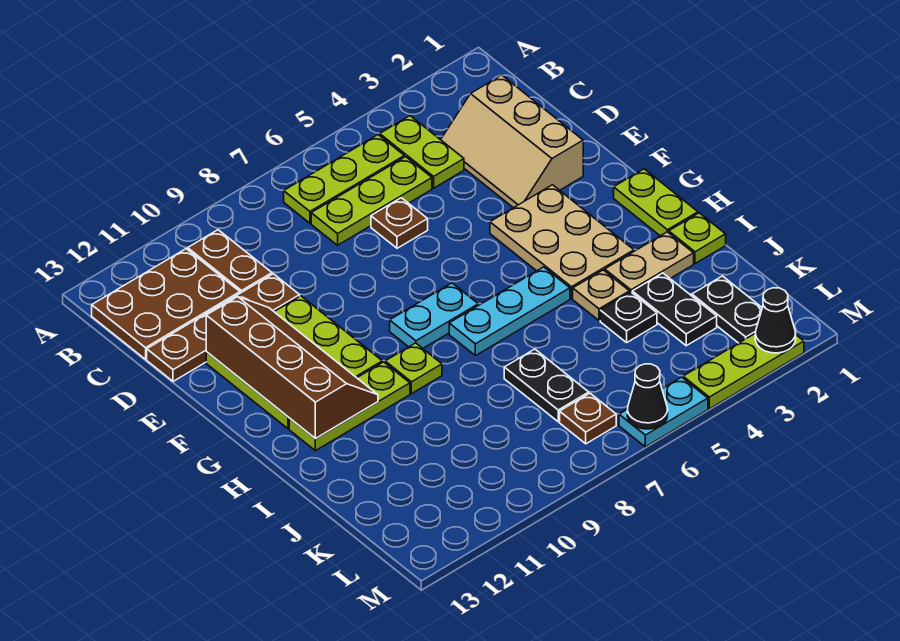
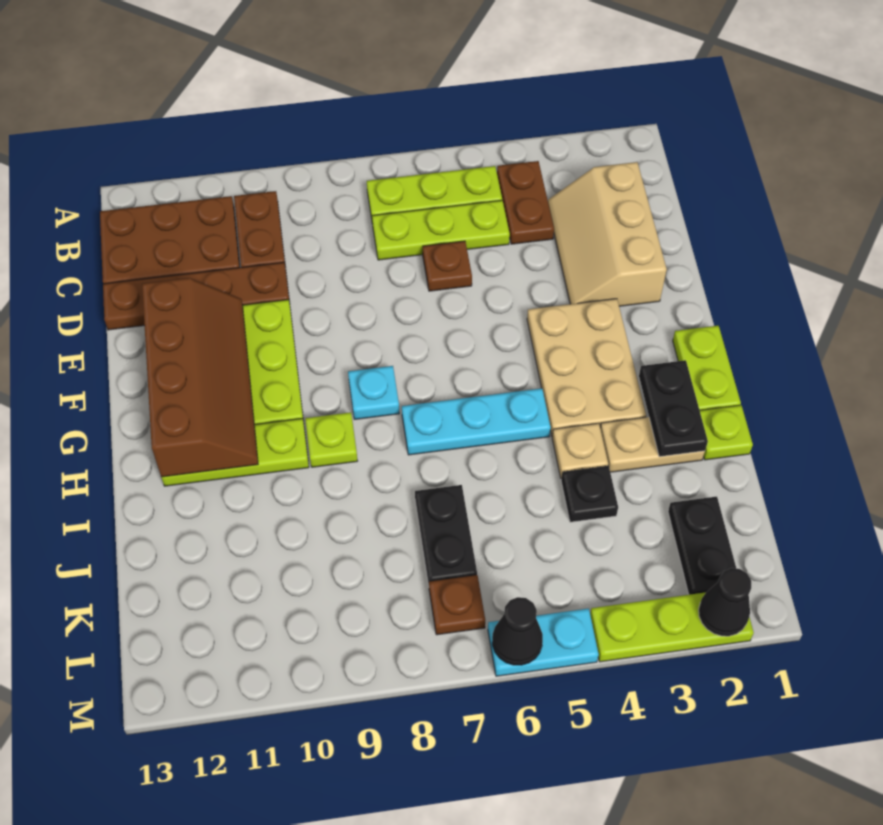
lime plate B4:C4 level 1 -> brown plate B4:C4 level 1
cyan plate G7:G8 level 1 -> cyan plate G8 level 1
black plate J3:K3 level 1 -> black plate H2:I2 level 2

